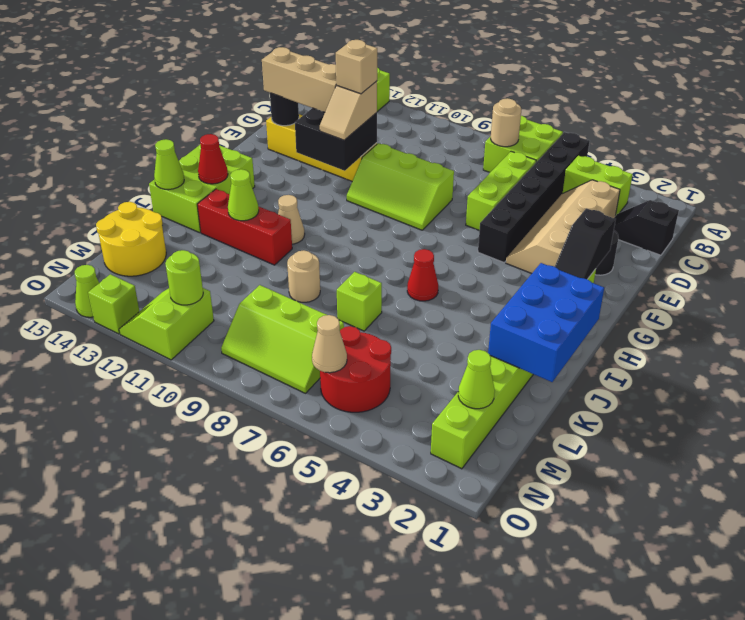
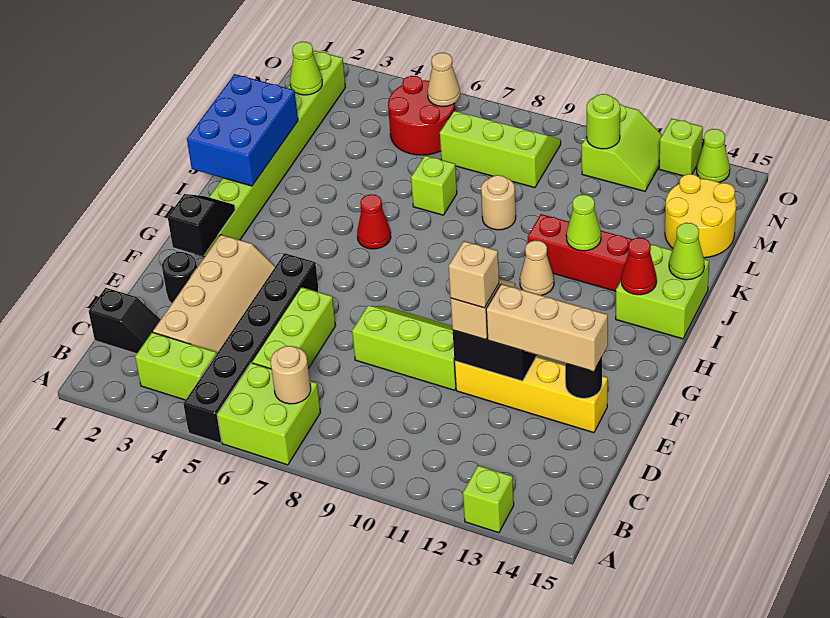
lime brick H14:J15 level 1 -> lime brick I14:J15 level 1

